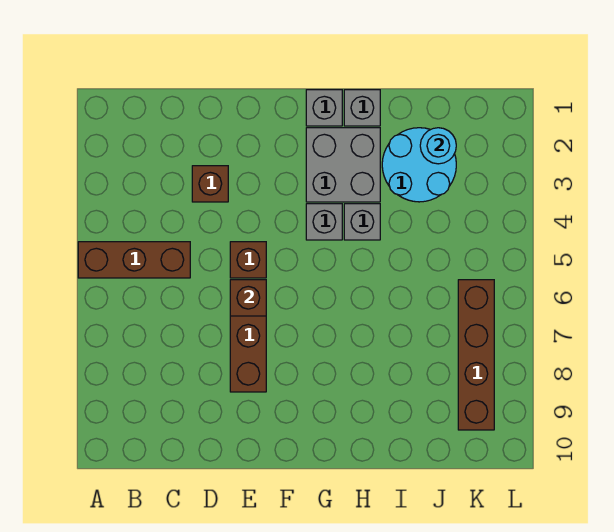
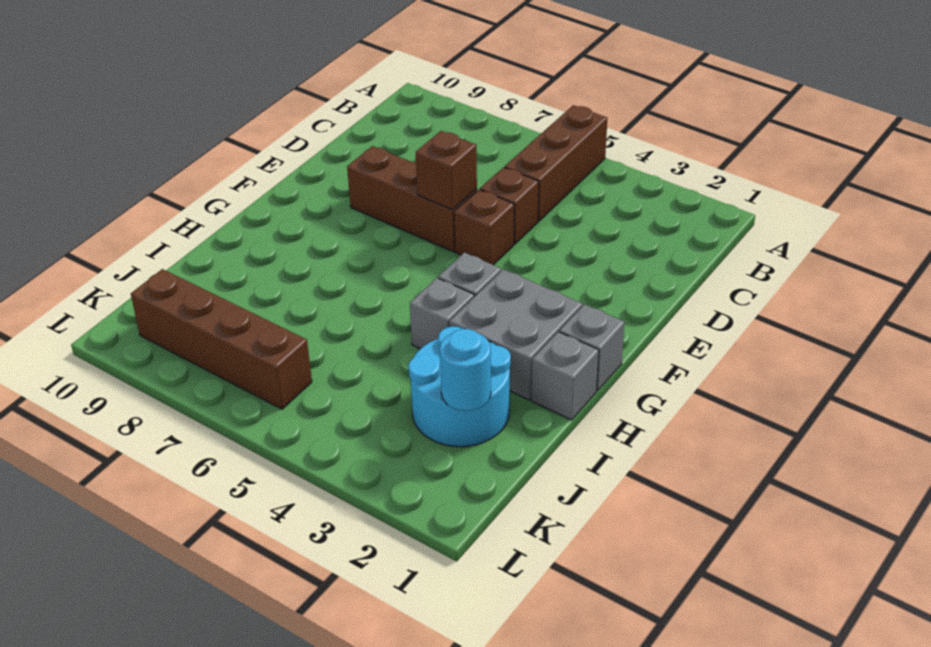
brown brick D3 level 1 -> brown brick D5 level 1

